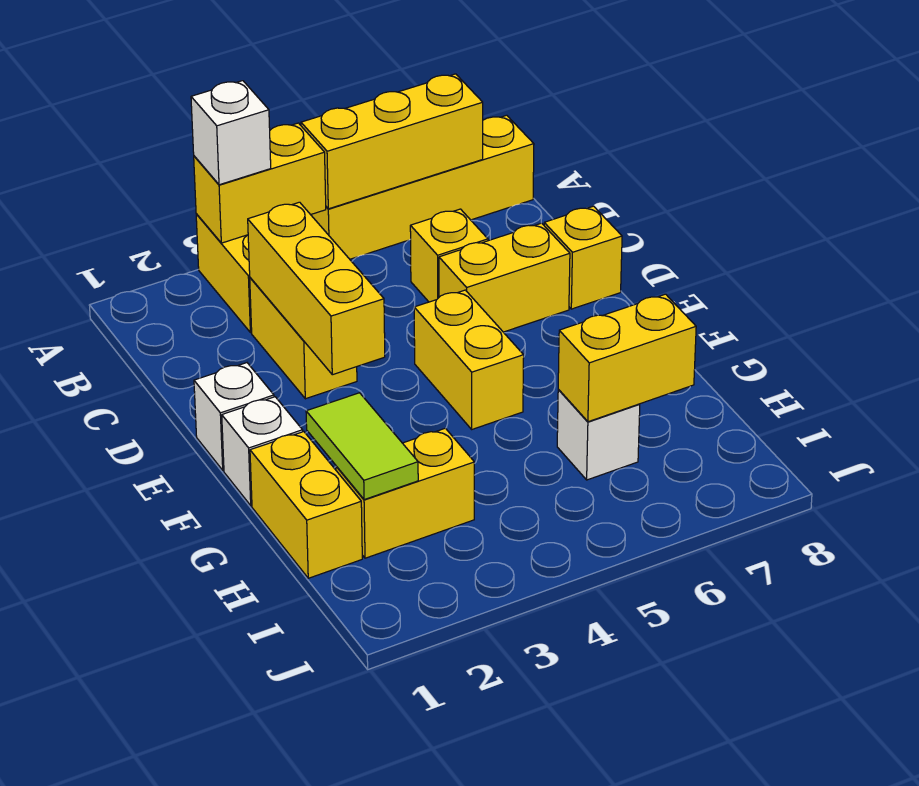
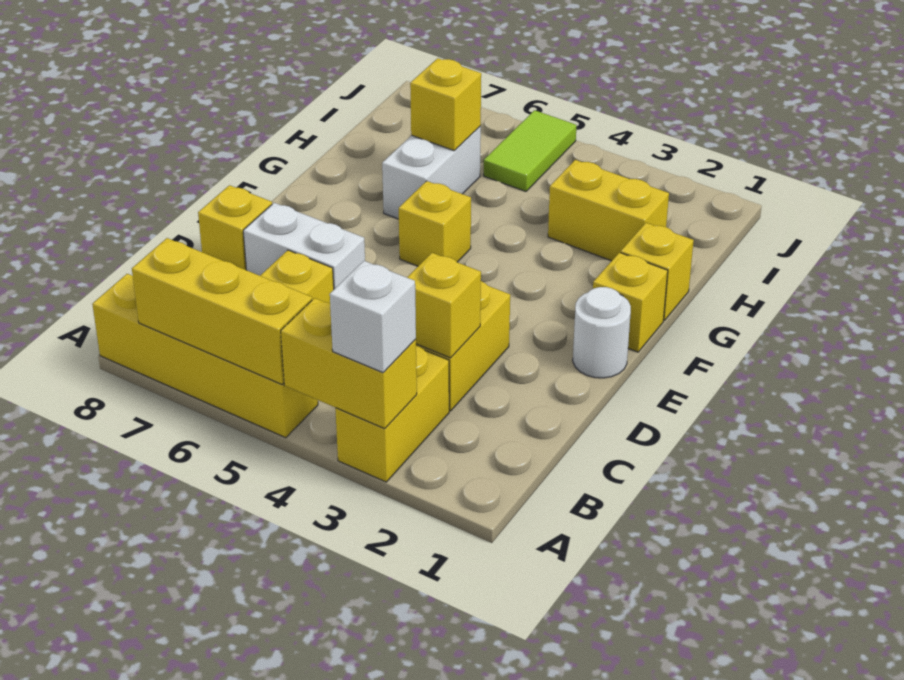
yellow brick C3:E3 level 2 -> yellow brick C3 level 2
yellow brick D6:D7 level 1 -> white brick D6:D7 level 1
white brick E1 level 1 -> white round brick E1 level 1
yellow brick E5:F5 level 1 -> yellow brick F5 level 1
white brick F1 level 1 -> yellow brick F1 level 1
yellow brick G1:H1 level 1 -> yellow brick G1 level 1
lime tile G2:H2 level 2 -> lime tile I5:J5 level 1
white brick H6 level 1 -> white brick G6:H6 level 1
yellow brick H6:H7 level 2 -> yellow brick H6 level 2

